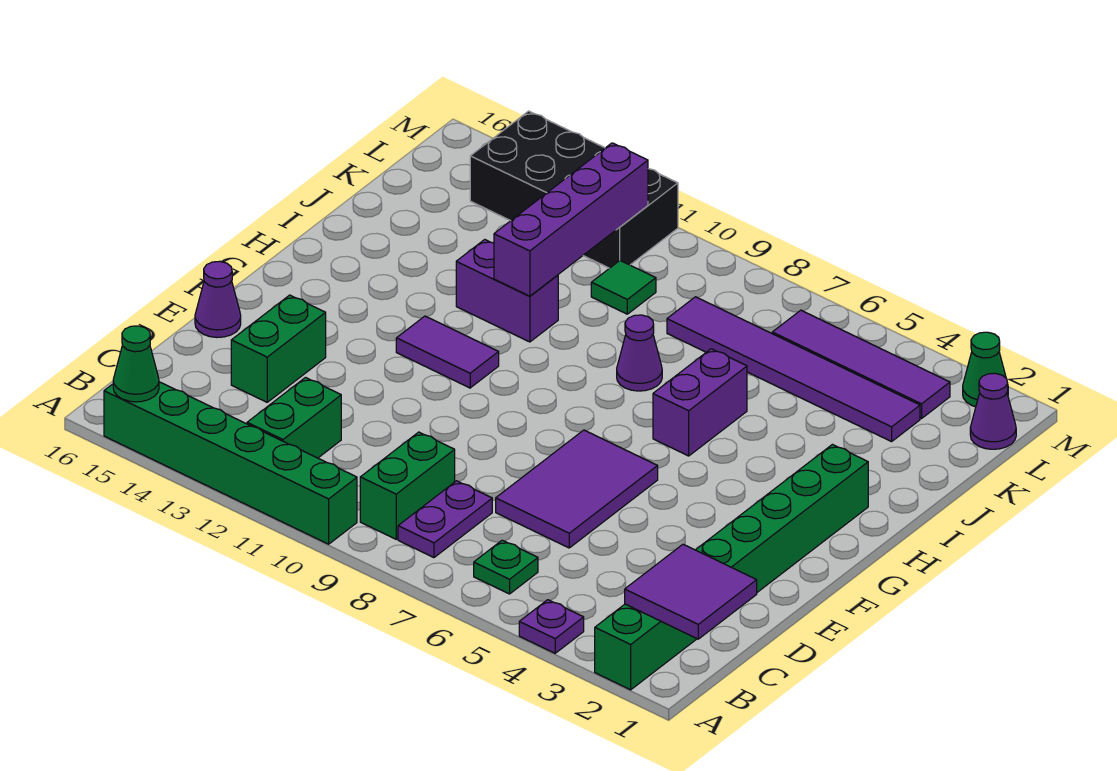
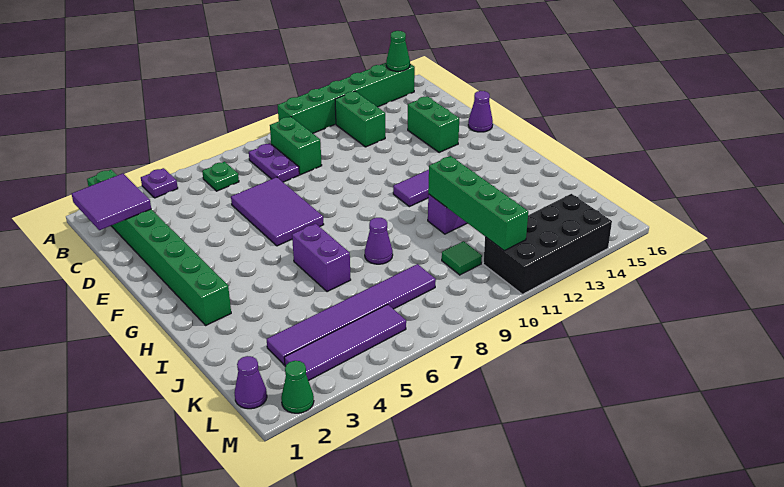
purple brick I11:L11 level 2 -> green brick I11:L11 level 2

